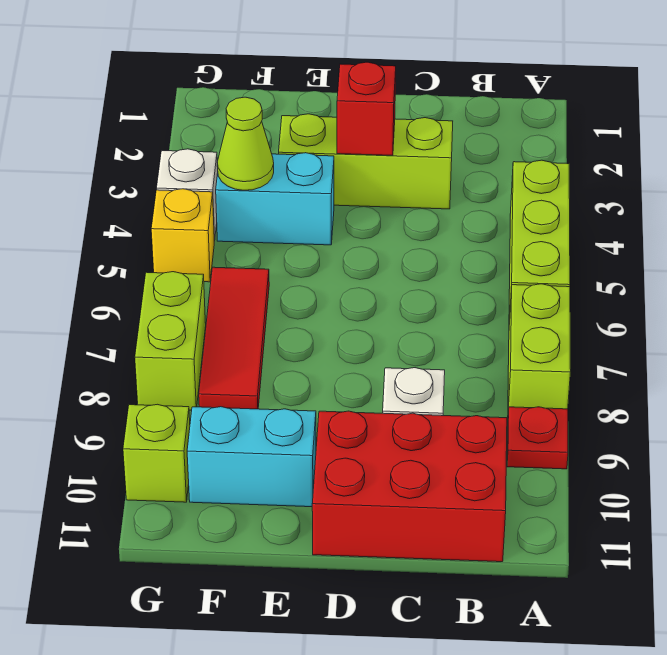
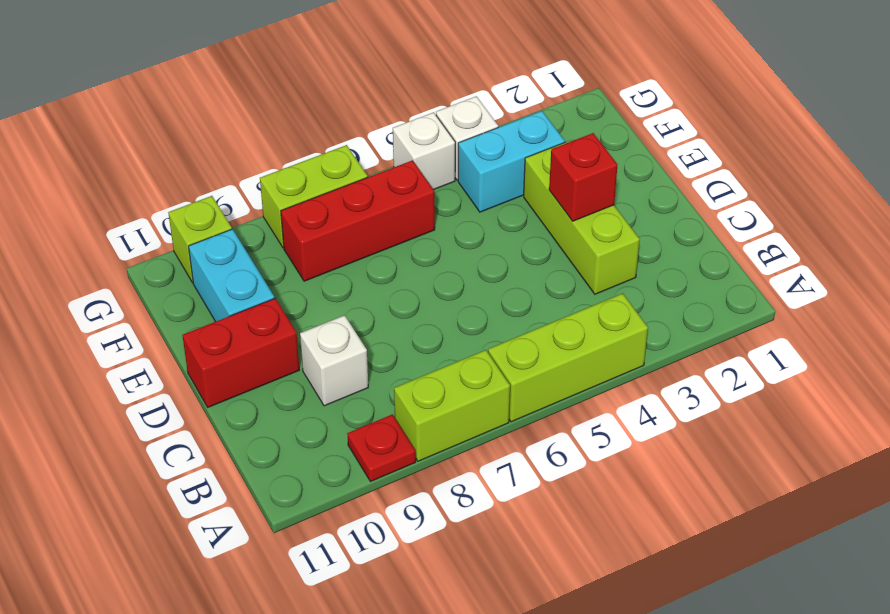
red brick B10:D11 level 1 -> red brick D10:D11 level 1
cyan brick E4:F4 level 1 -> cyan brick F3:F4 level 1
lime cone F4 level 2 -> none
red tile F6:F8 level 1 -> red brick F6:F8 level 1
yellow brick G5 level 1 -> white brick G5 level 1

